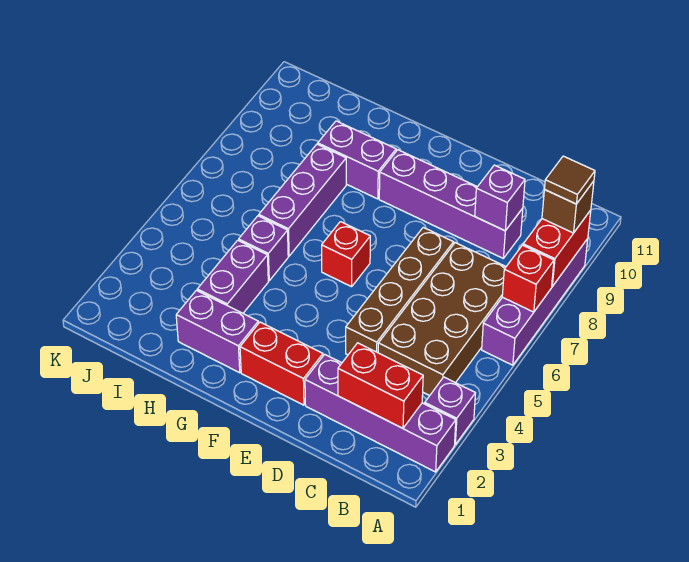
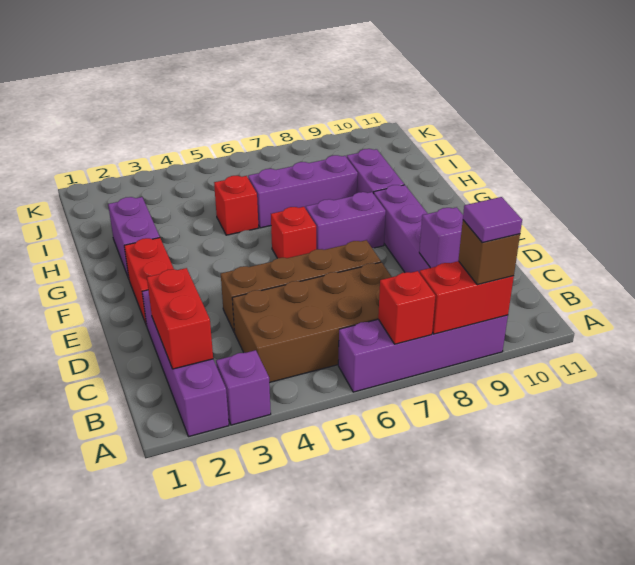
brown tile A9 level 4 -> purple tile A9 level 4
purple brick H3:H4 level 1 -> purple brick F7:F8 level 1
purple brick H5 level 1 -> red brick H5 level 1

